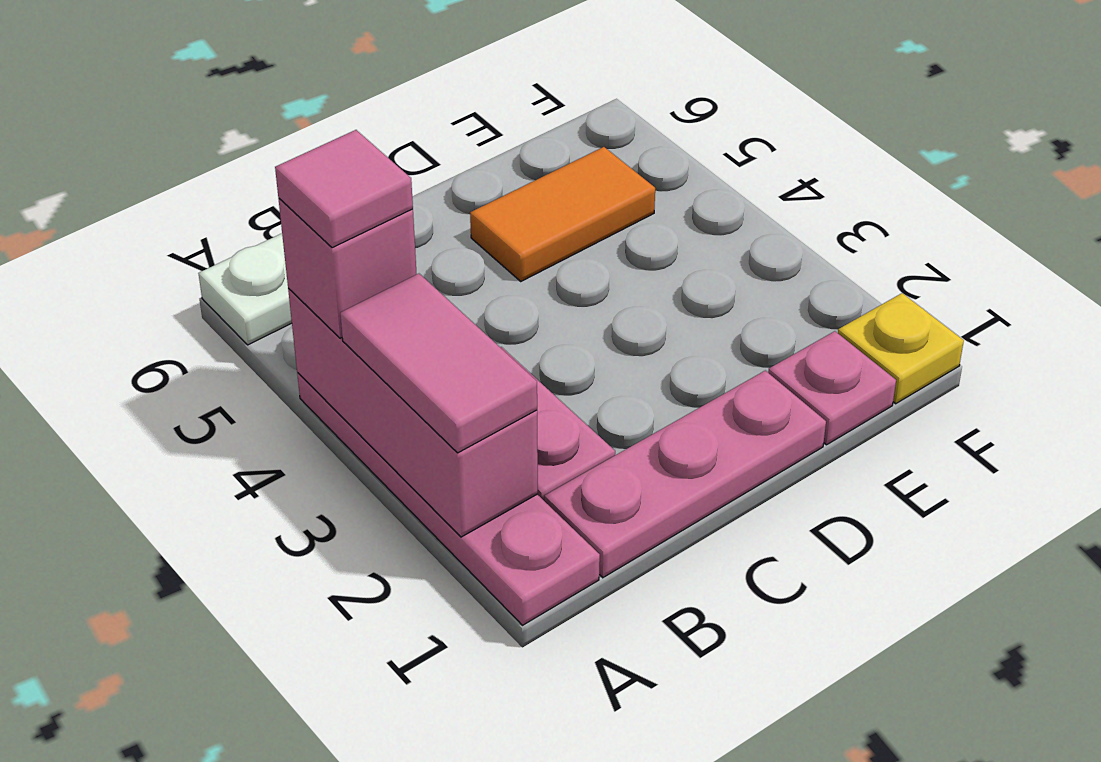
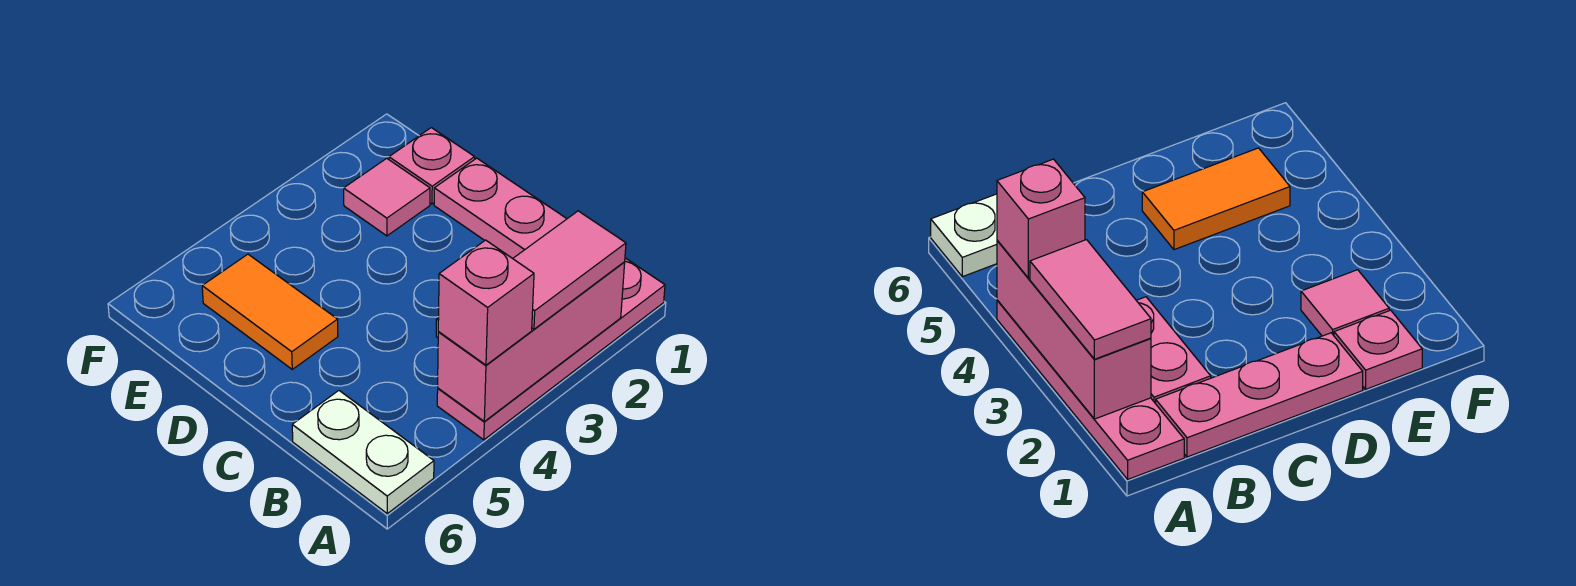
pink tile A4 level 4 -> pink tile E2 level 1
yellow plate F1 level 1 -> none

